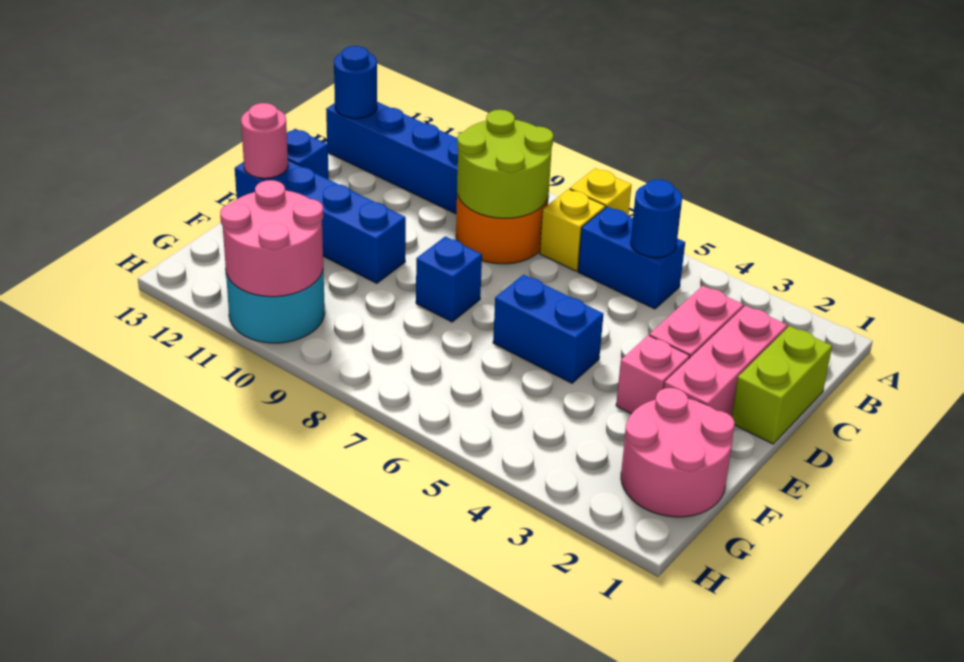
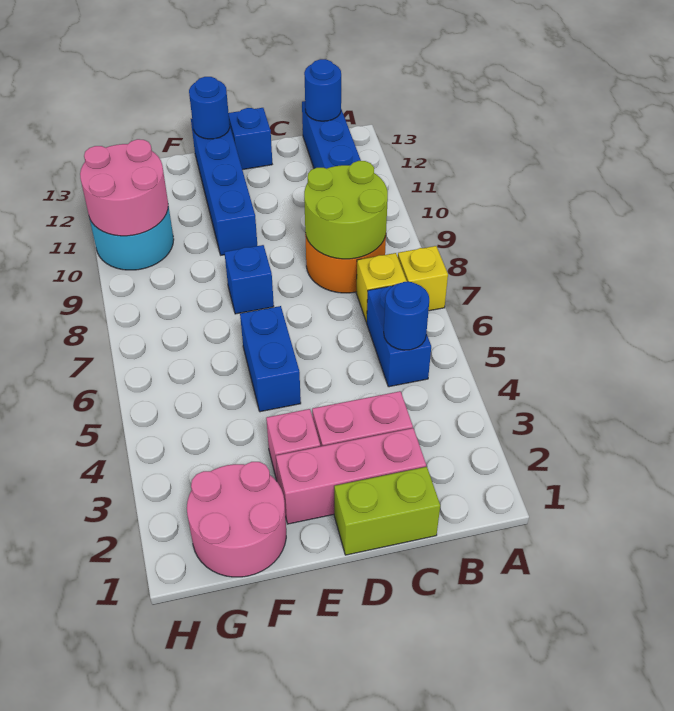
pink round brick E13 level 2 -> blue round brick E13 level 2

